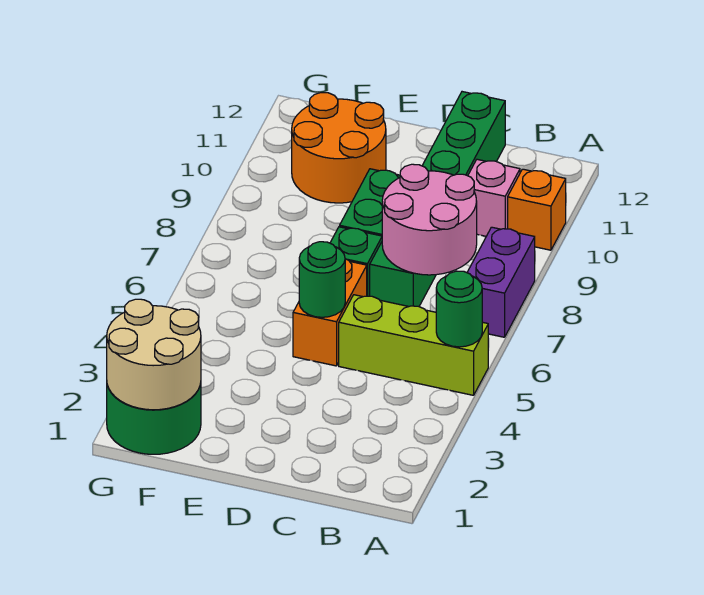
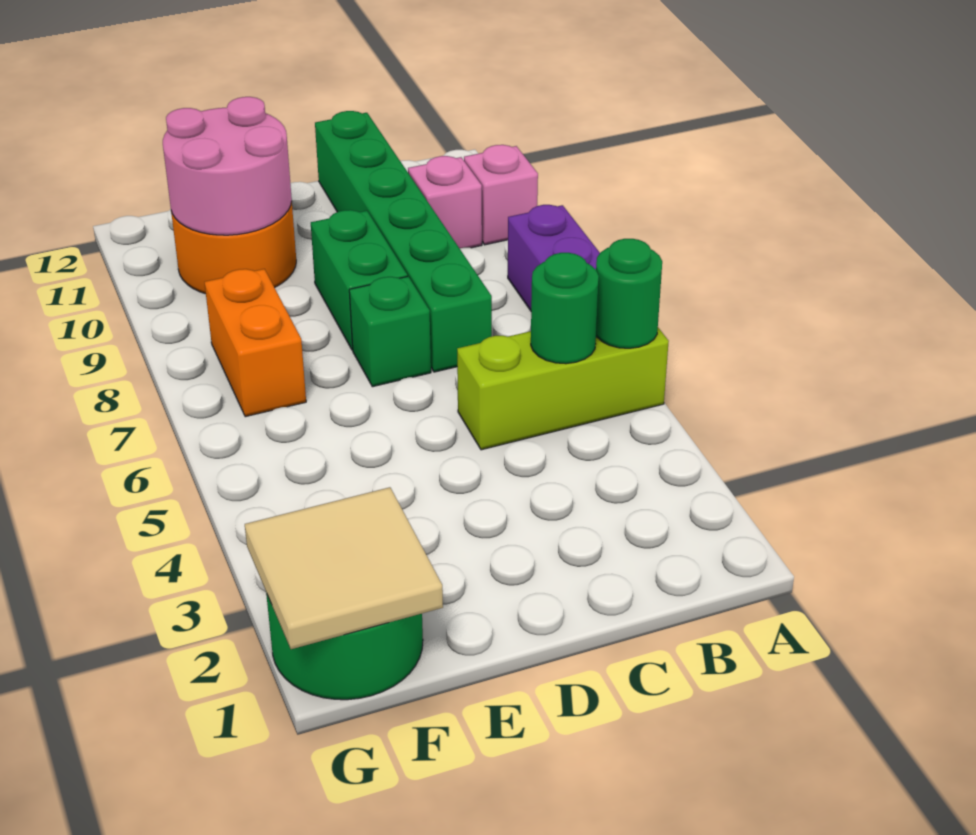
orange brick A10 level 1 -> pink brick A10 level 1
pink round brick B7:C8 level 2 -> pink round brick E10:F11 level 2
orange brick D5:D6 level 1 -> orange brick F7:F8 level 1
green round brick D5 level 2 -> green round brick B5 level 2
tan round brick F1:G2 level 2 -> tan tile F1:G2 level 2

